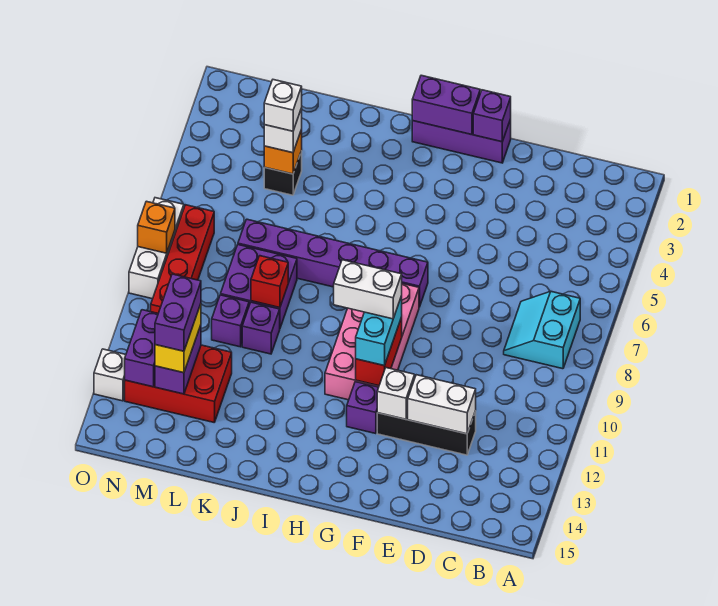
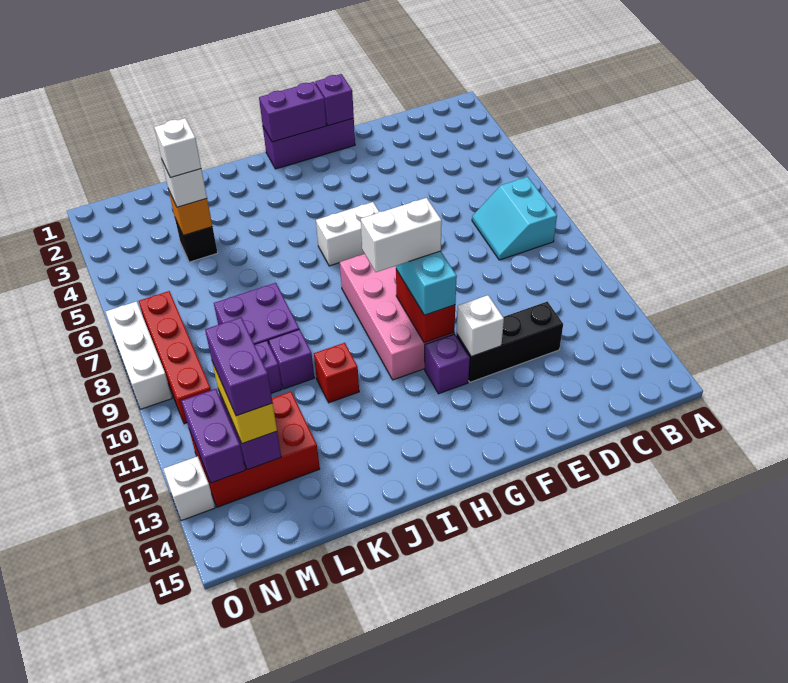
white brick D12:E12 level 2 -> white brick G6:H6 level 1
purple brick G7:L7 level 1 -> none
red brick K9 level 2 -> red brick J11 level 1
orange brick O8 level 2 -> none

